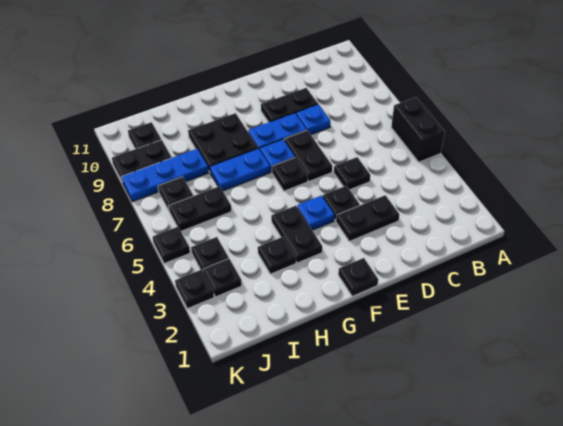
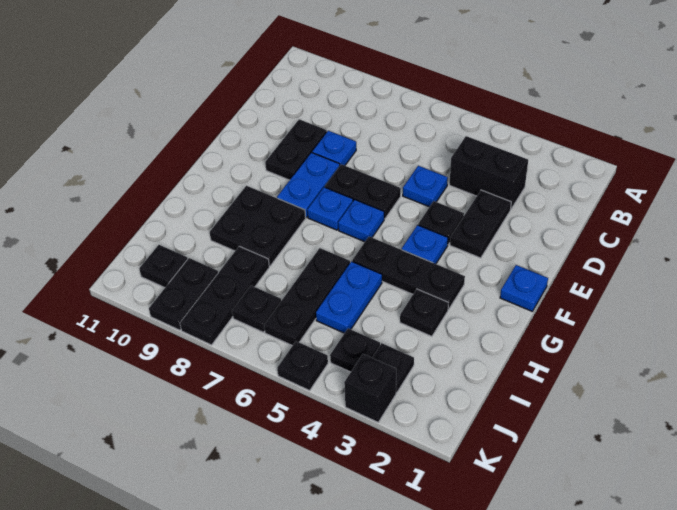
black brick A5:A6 level 1 -> black brick C3:C4 level 1
black plate D5 level 1 -> blue plate D5 level 1
black plate F1 level 1 -> blue plate F1 level 1
black plate F6 level 1 -> blue plate F6 level 1
black plate G3:G4 level 1 -> black plate G3:G5 level 1
blue plate G7:H7 level 1 -> blue plate H5:I5 level 1
black plate I6:J6 level 1 -> black plate H6:J6 level 1
blue plate I8:K8 level 1 -> black plate I8:K8 level 1
black plate K3 level 1 -> black brick K3 level 1

